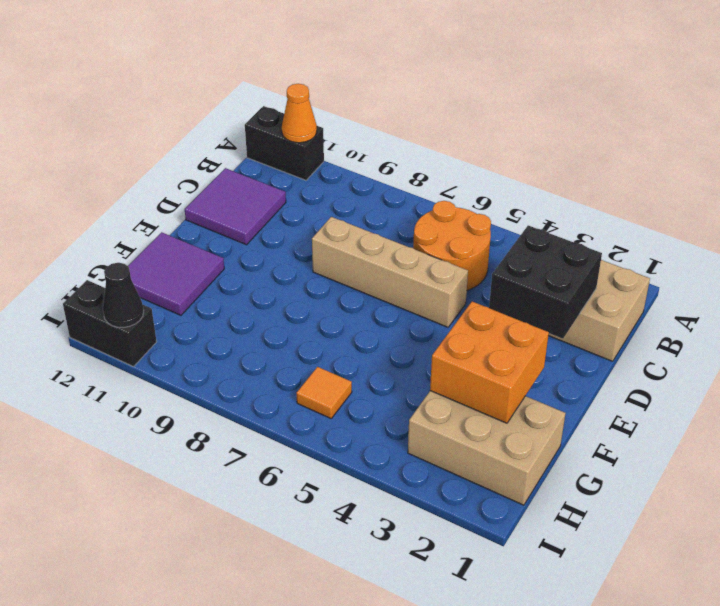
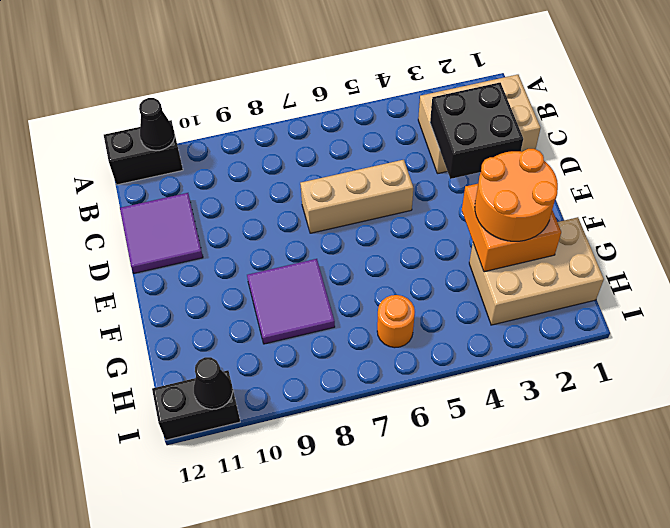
orange cone A11 level 2 -> black cone A11 level 2
orange round brick B5:C6 level 1 -> orange round brick F2:G3 level 3
tan brick D5:D8 level 1 -> tan brick D5:D7 level 1
purple tile F11:G12 level 1 -> purple tile F8:G9 level 1
orange tile H6 level 1 -> orange round brick H6 level 1

